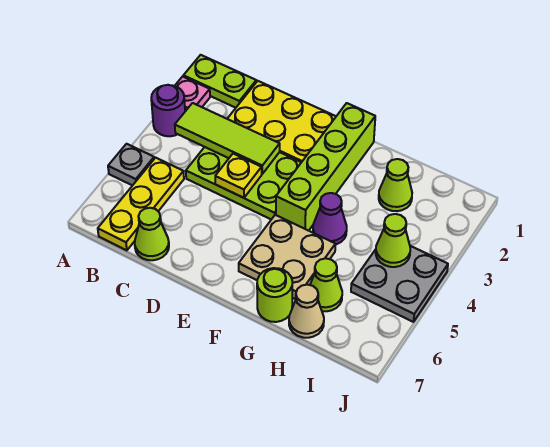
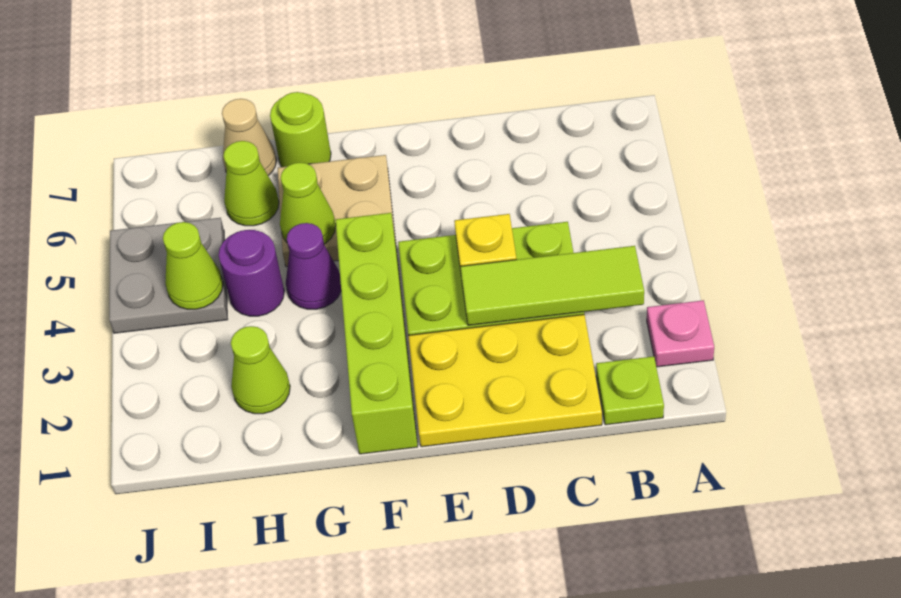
lime plate A1:B1 level 1 -> lime plate B1 level 1
purple round brick A3 level 1 -> purple round brick H4 level 1
grey plate A5 level 1 -> none
yellow plate B5:B7 level 1 -> none
lime cone C7 level 1 -> lime cone G5 level 2

